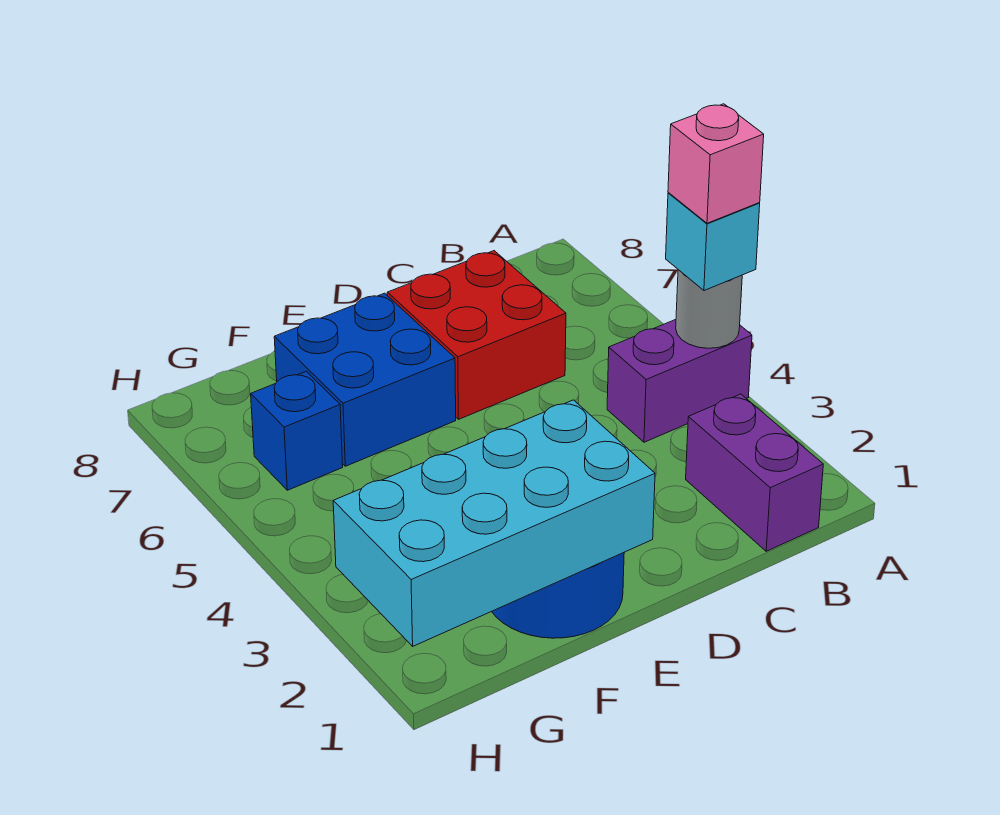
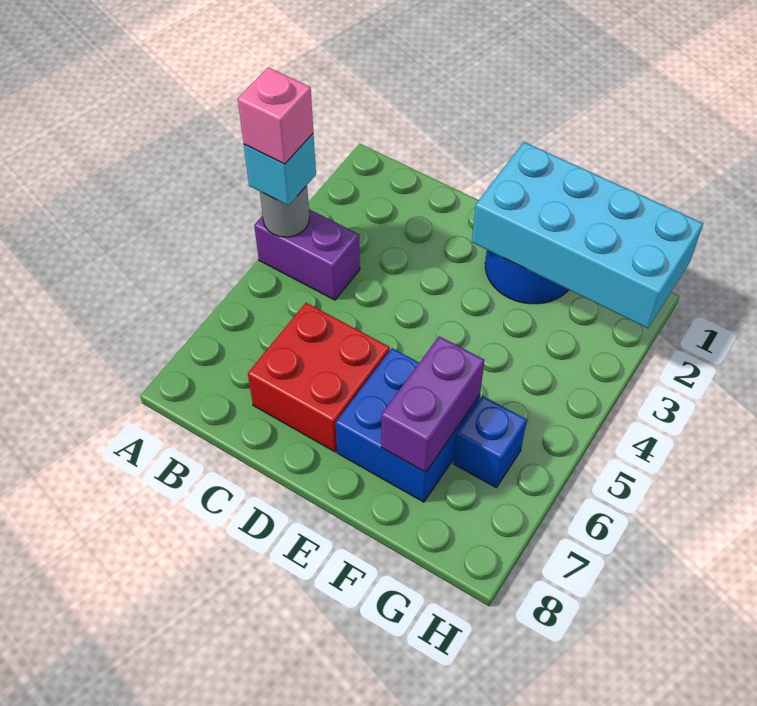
purple brick B1:B2 level 1 -> purple brick F6:F7 level 2

